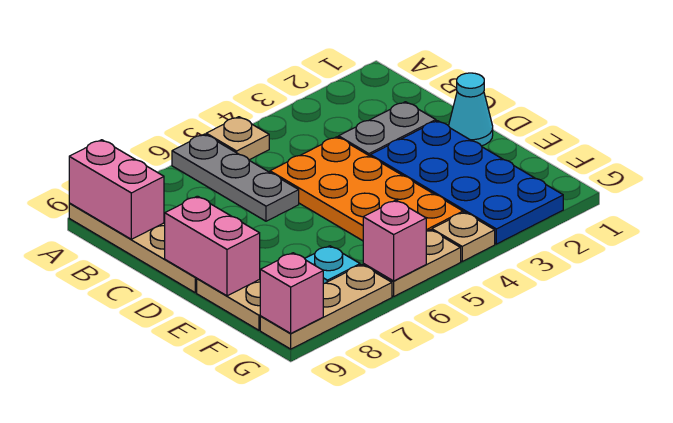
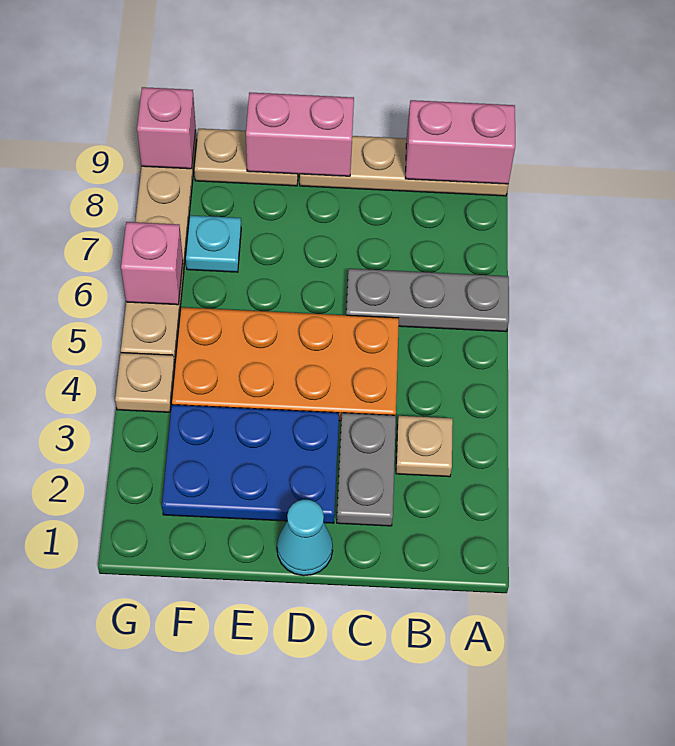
tan plate A5 level 1 -> tan plate B3 level 1
blue plate D2:G3 level 1 -> blue plate D2:F3 level 1

